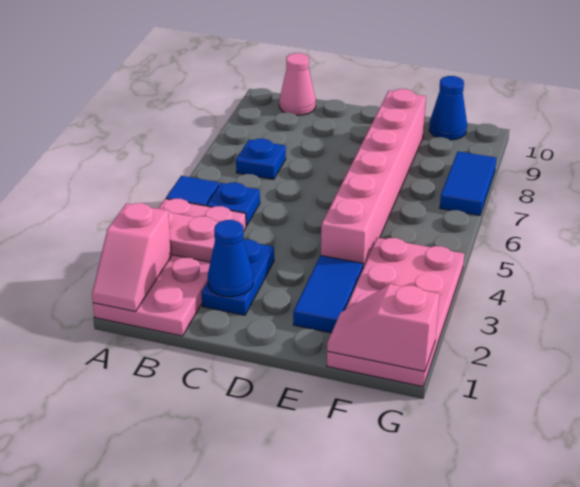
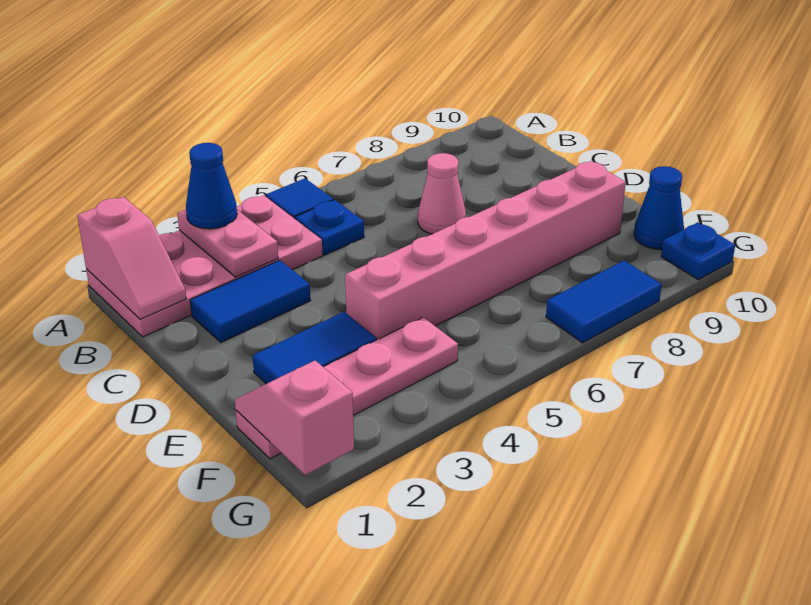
pink slope A1:A2 level 2 top 2 -> pink slope A1:B1 level 2 top A
blue plate B7 level 1 -> blue plate G10 level 1
pink cone B10 level 1 -> pink cone C7 level 1
blue plate C2:C3 level 1 -> blue tile C2:C3 level 1
blue cone C2 level 2 -> blue cone A3 level 3
pink plate F1:G4 level 1 -> pink plate F1:F4 level 1

